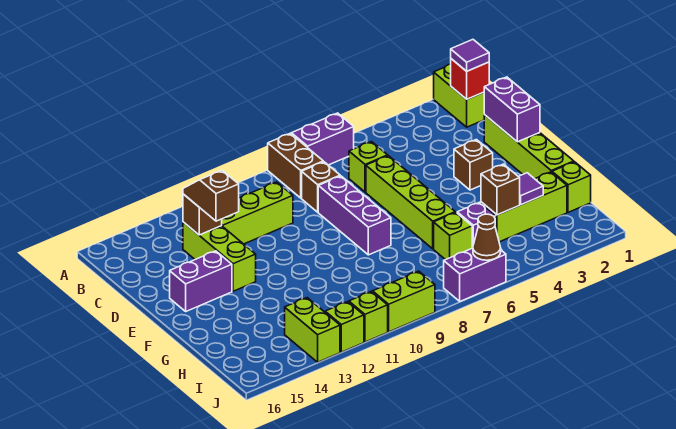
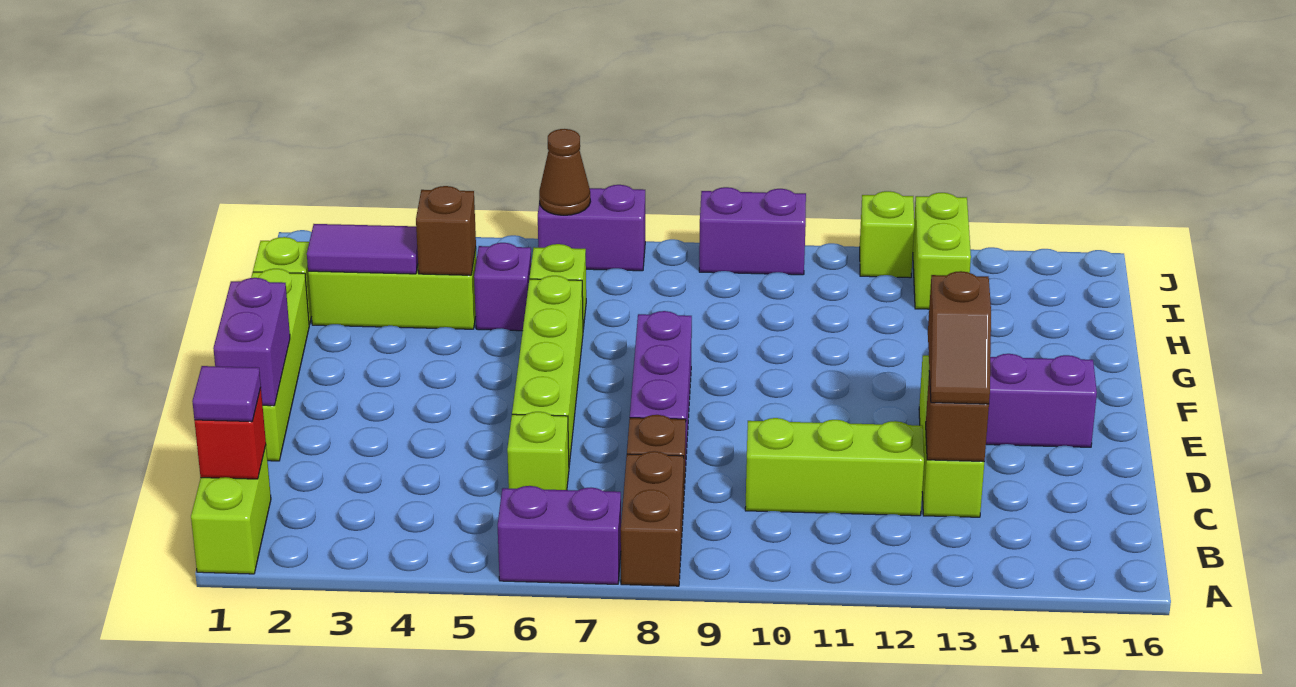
brown brick E3 level 1 -> none
purple tile H3 level 2 -> purple tile H2:H3 level 2
lime brick J9:J10 level 1 -> purple brick J9:J10 level 1
lime brick J11 level 1 -> none

